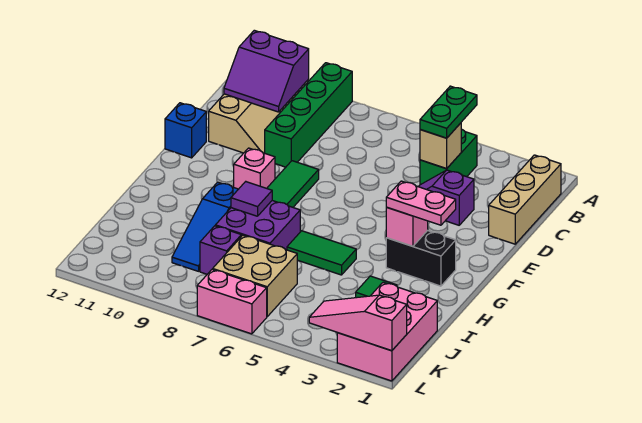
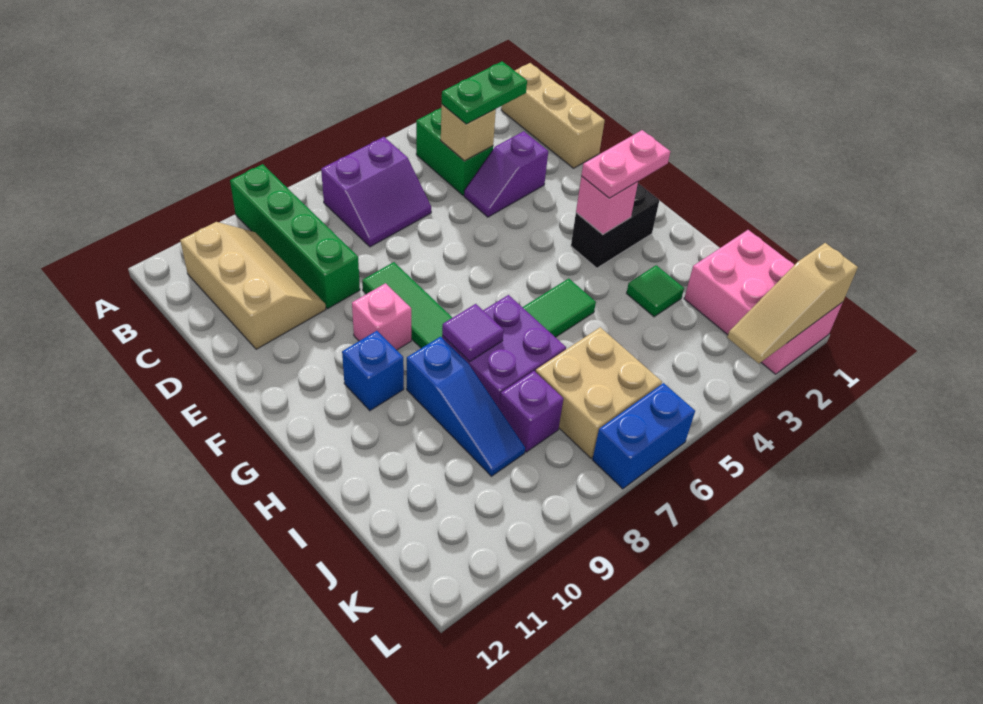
green plate B4:C4 level 3 -> green plate C3:C4 level 3
purple slope B10:C11 level 2 top B -> purple slope B6:C7 level 1 top B
blue brick E12 level 1 -> blue brick G10 level 1
pink slope L1:L3 level 2 top 1 -> tan slope L1:L3 level 2 top 1
pink brick L6:L7 level 1 -> blue brick L6:L7 level 1

